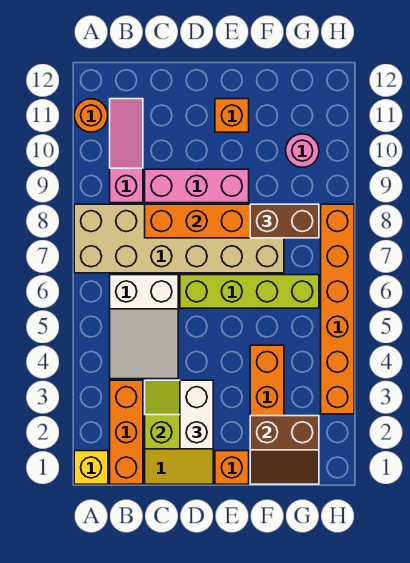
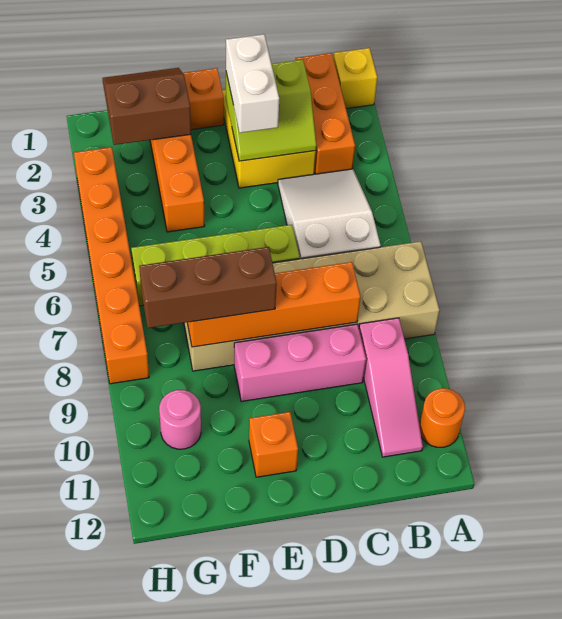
brown brick F8:G8 level 3 -> brown brick E8:G8 level 3

